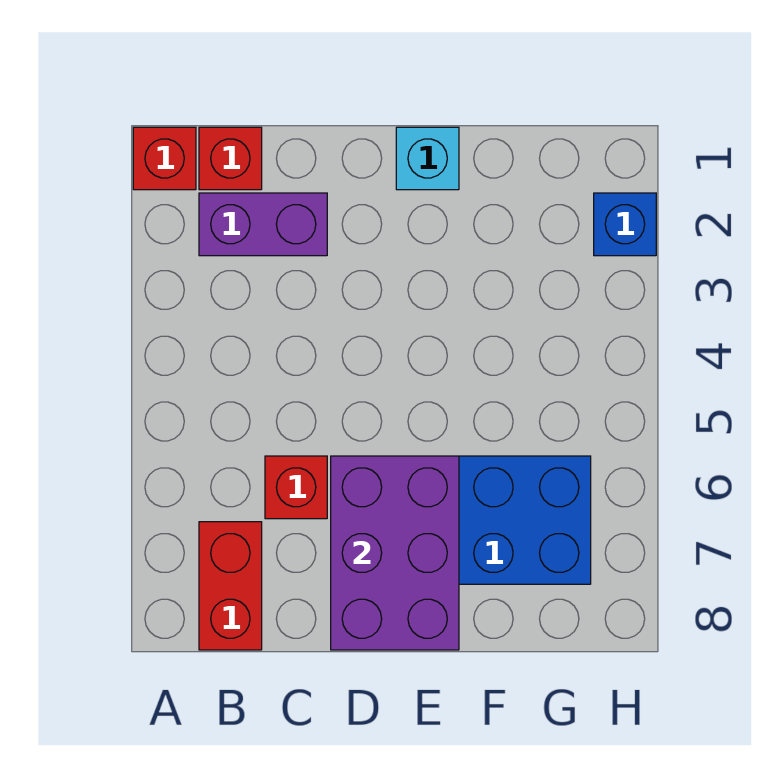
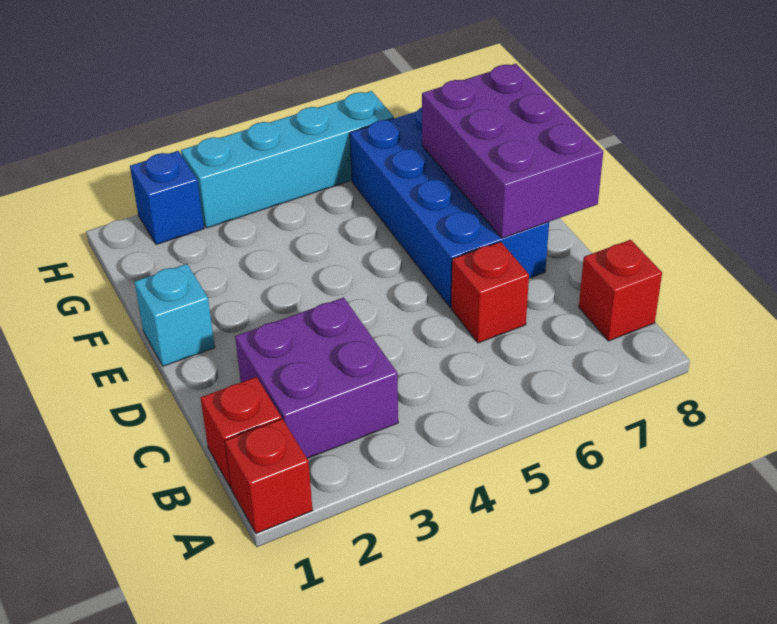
purple brick B2:C2 level 1 -> purple brick B2:C3 level 1
red brick B7:B8 level 1 -> red brick B8 level 1
purple brick D6:E8 level 2 -> purple brick D7:F8 level 2
none -> cyan brick H3:H6 level 1

